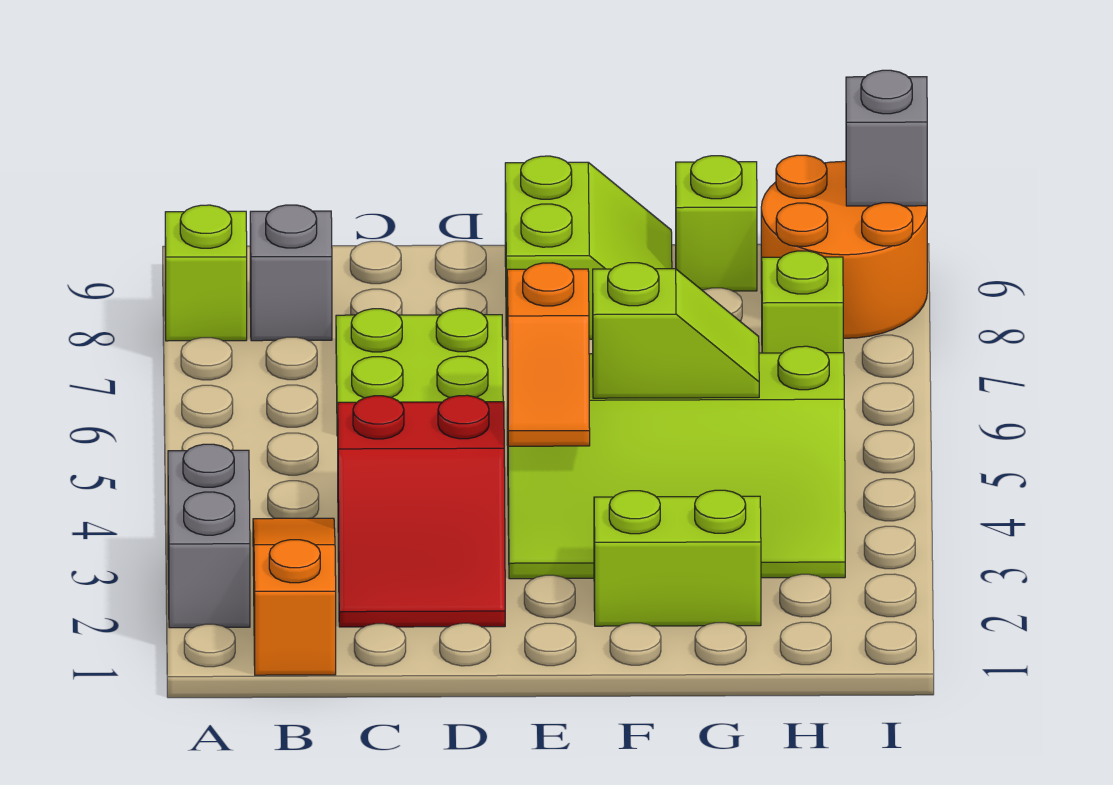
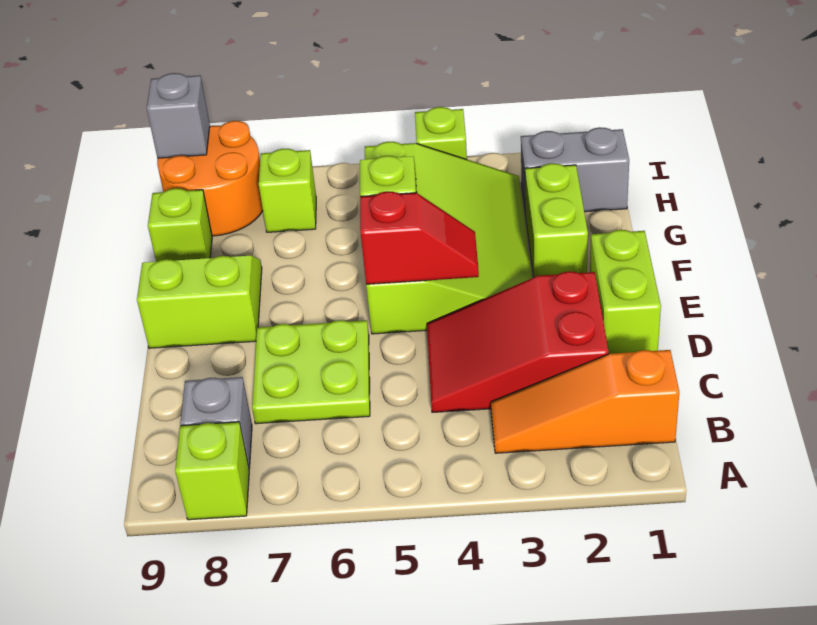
grey brick A2:A3 level 1 -> grey brick H1:H2 level 1
red slope C2:D4 level 1 top 4 -> red slope C2:D4 level 1 top 2
none -> lime brick D1:E1 level 1
orange slope E4:E5 level 2 top 5 -> red slope E4:E5 level 2 top 5
none -> lime brick I4 level 1

